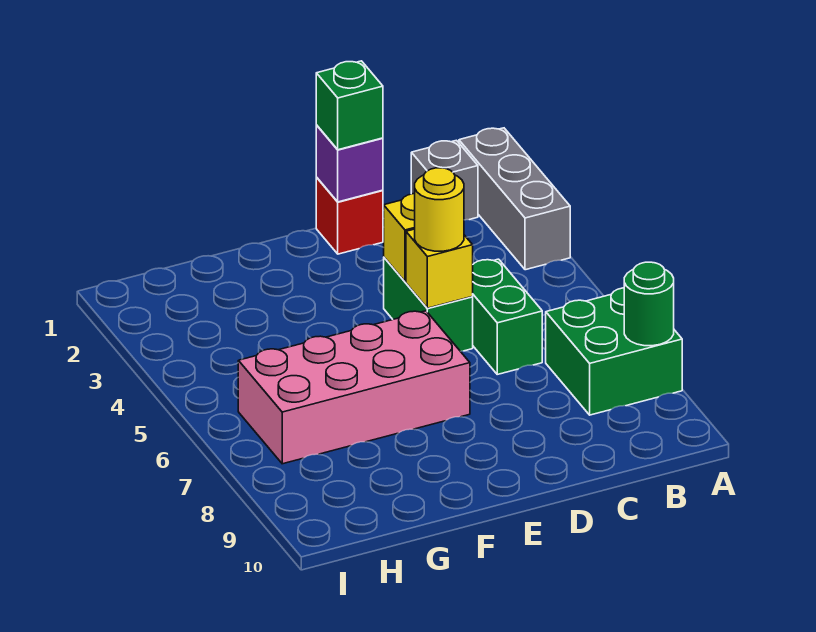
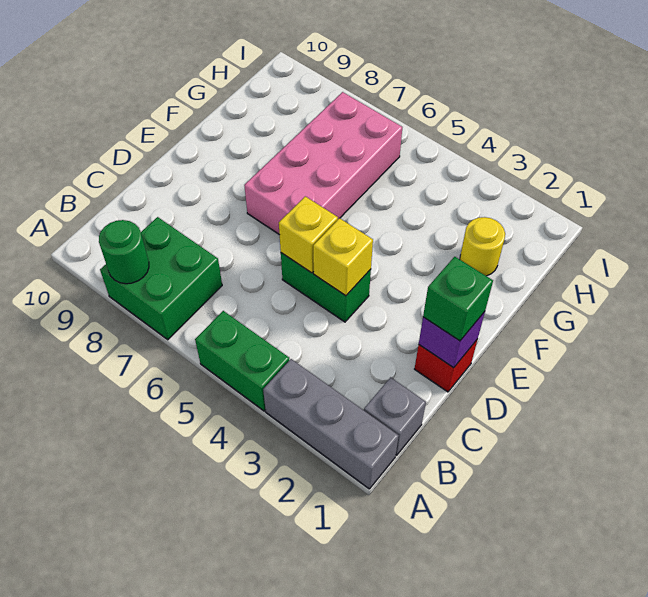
green brick C5:C6 level 1 -> green brick A4:A5 level 1
yellow round brick D5 level 3 -> yellow round brick G2 level 1

